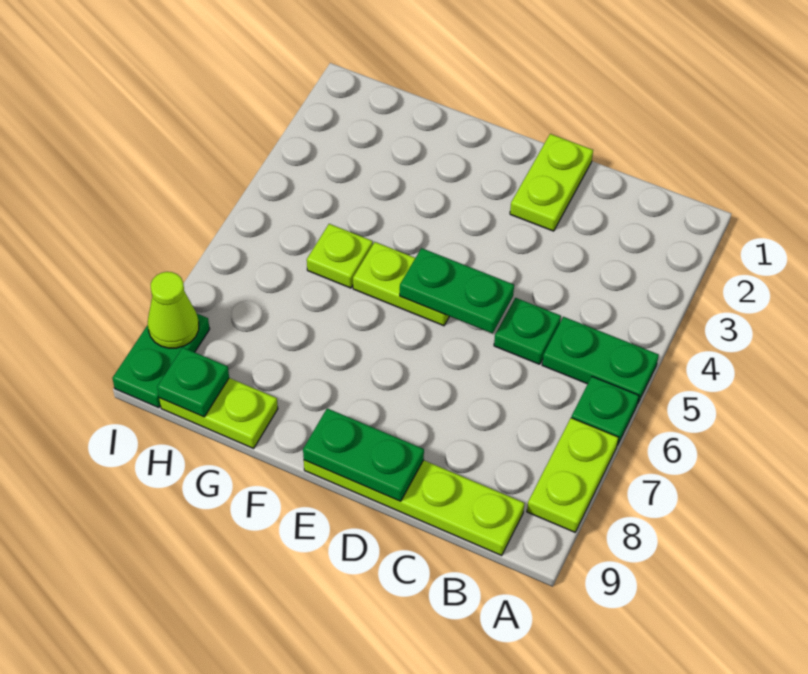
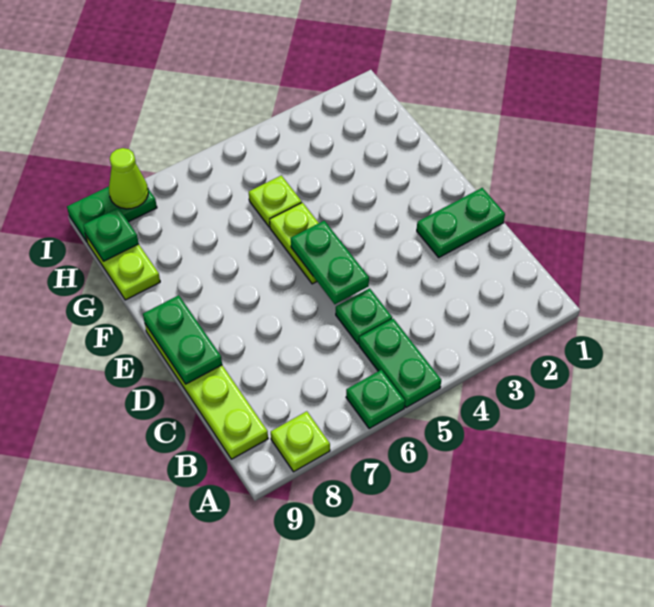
lime plate A7:A8 level 1 -> lime plate A8 level 1
lime plate D1:D2 level 1 -> green plate D1:D2 level 1

